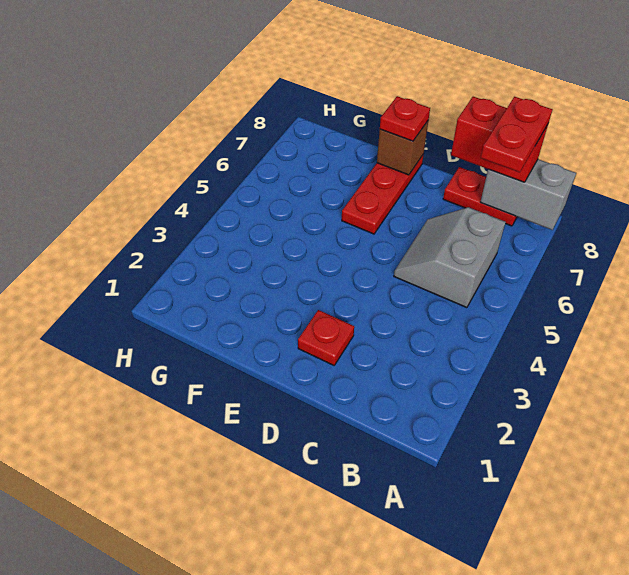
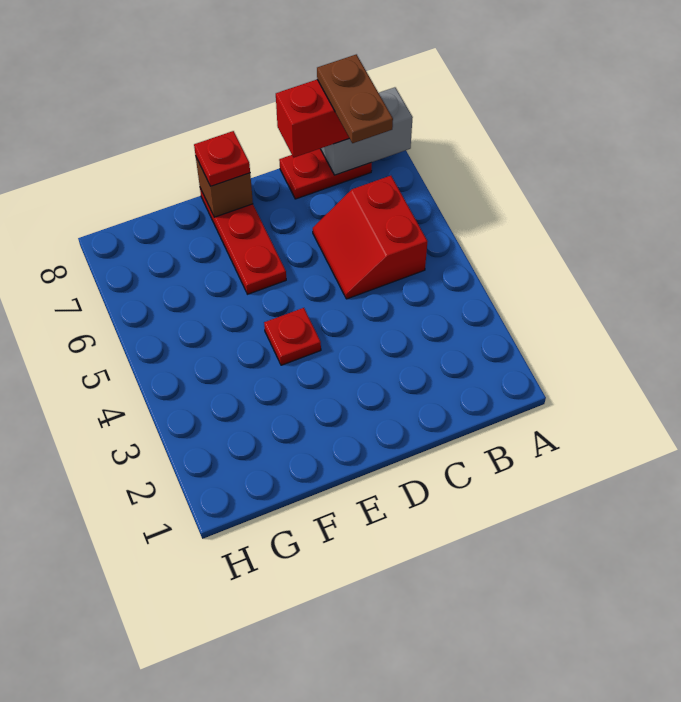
grey slope B5:C6 level 1 top B -> red slope B5:C6 level 1 top B
red plate B7:B8 level 4 -> brown plate B7:B8 level 4
red plate D2 level 1 -> red plate E4 level 1

